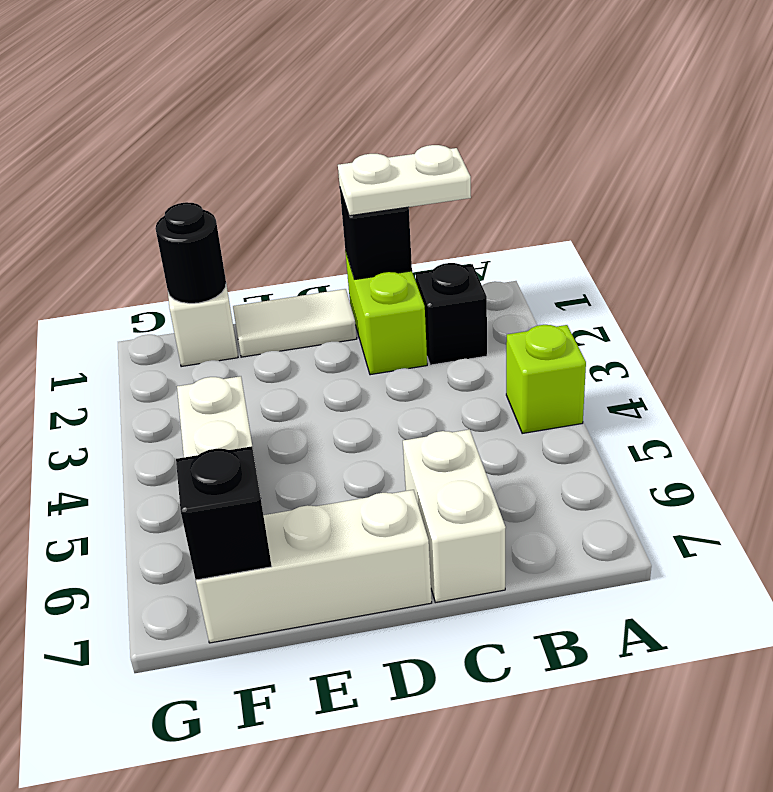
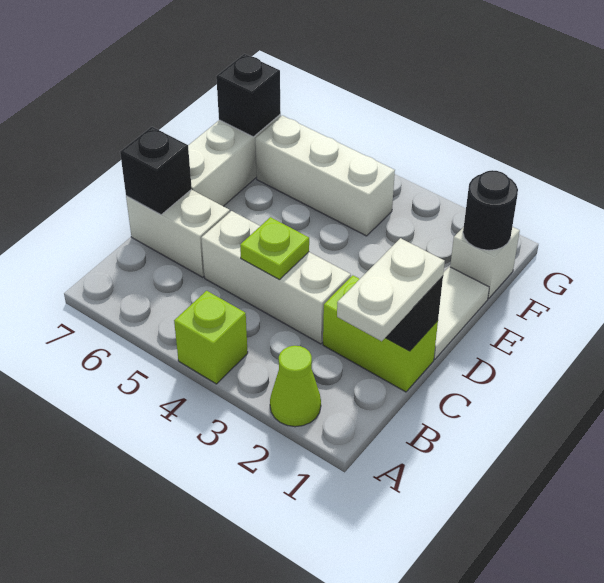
none -> lime cone A2 level 1
black brick B2 level 1 -> black brick C7 level 2
none -> white brick C3:C5 level 1
none -> lime plate C4 level 2

